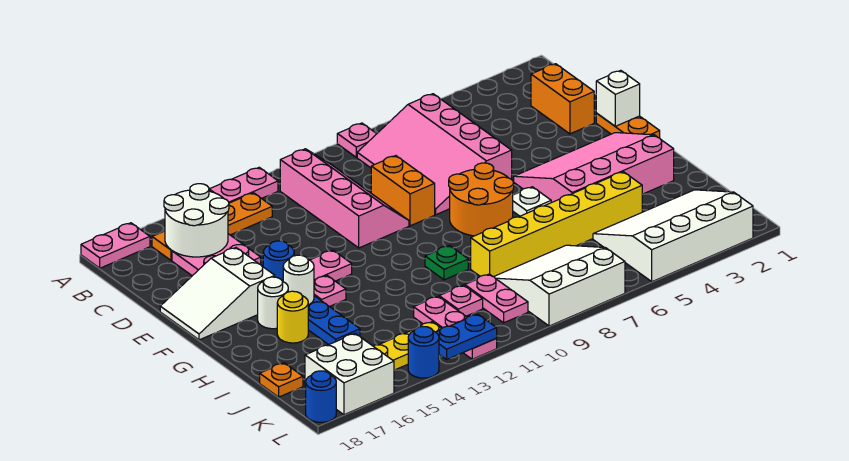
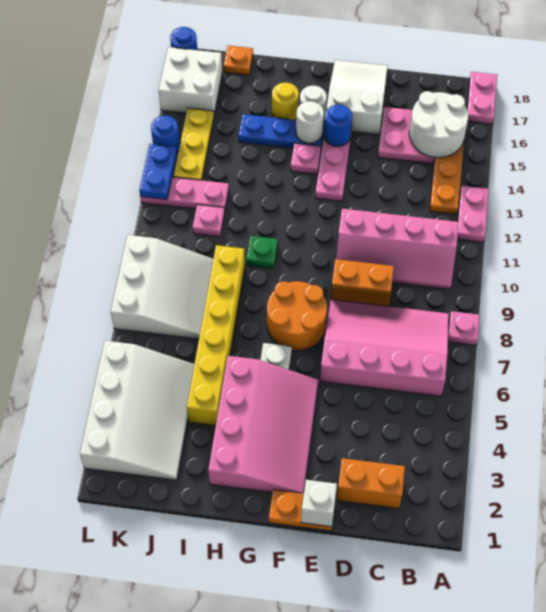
pink plate J10:K10 level 1 -> none

